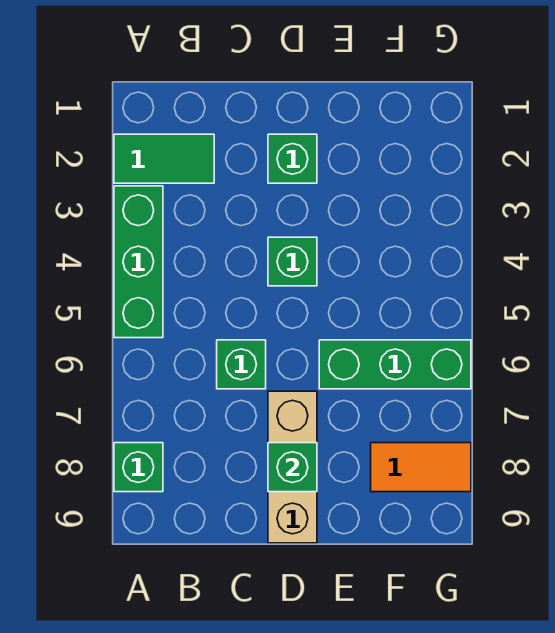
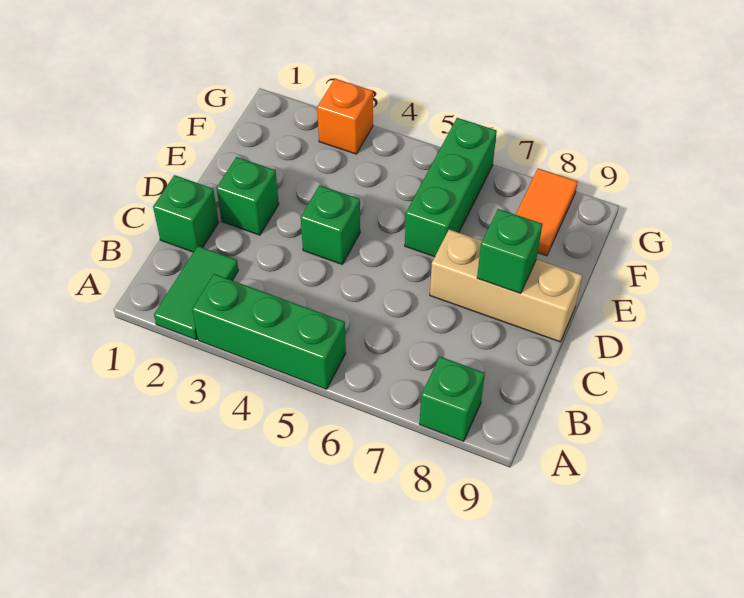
green brick C6 level 1 -> green brick C1 level 1
none -> orange brick G3 level 1

